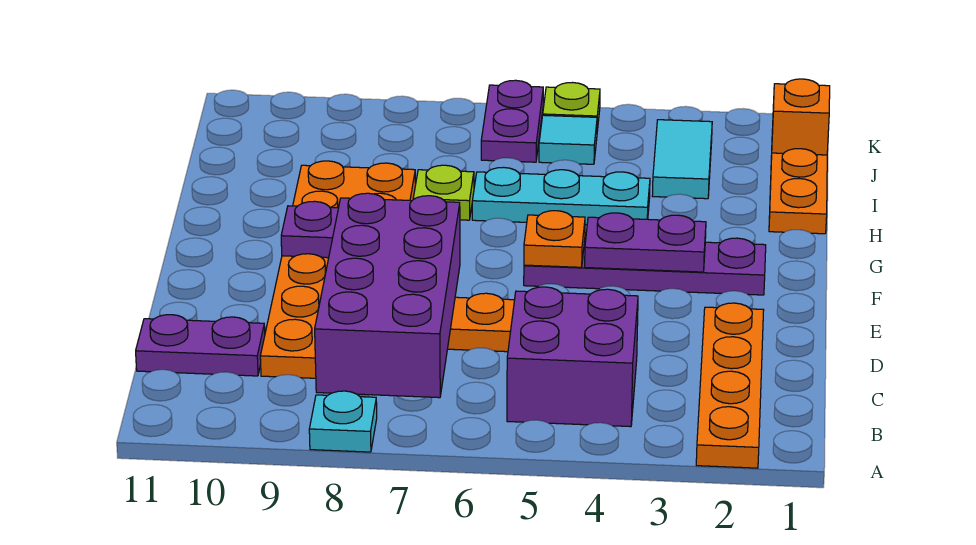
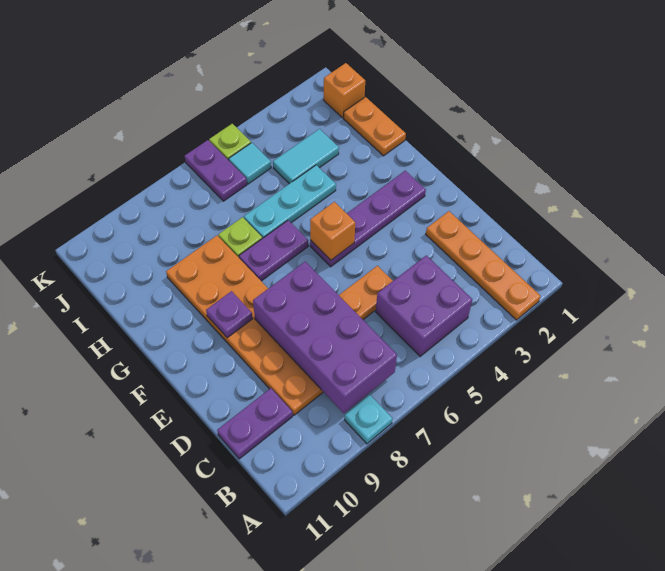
purple plate F3:F4 level 2 -> purple plate G6:G7 level 1
orange plate F5 level 2 -> orange brick F5 level 2
cyan tile I3:J3 level 1 -> cyan tile I3:I4 level 1

